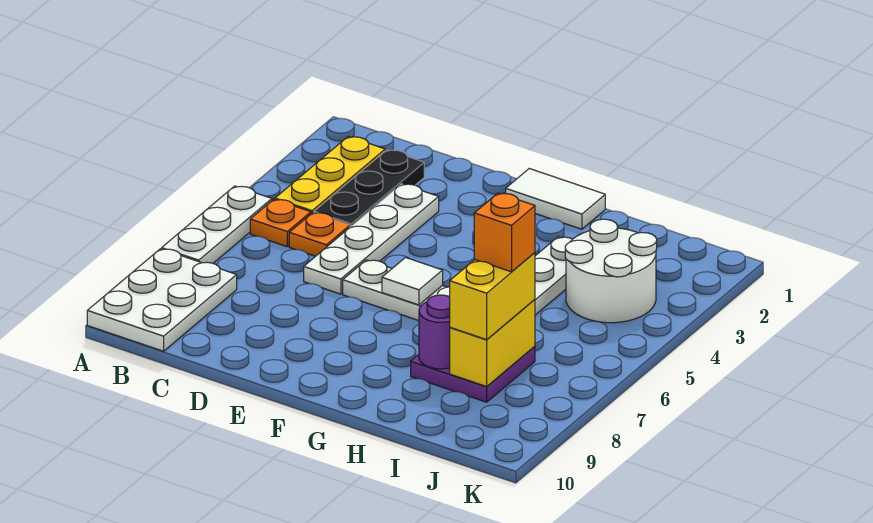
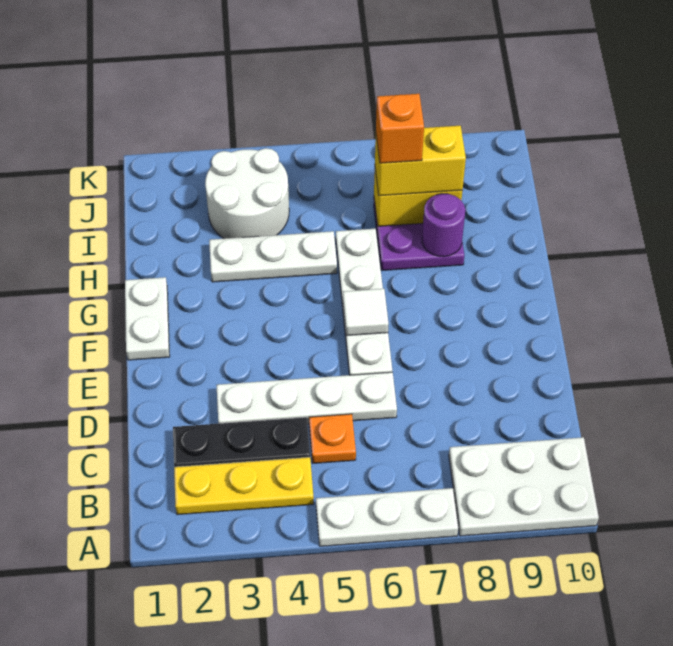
orange plate B5 level 1 -> none
white tile F1:G1 level 1 -> white plate F1:G1 level 1

